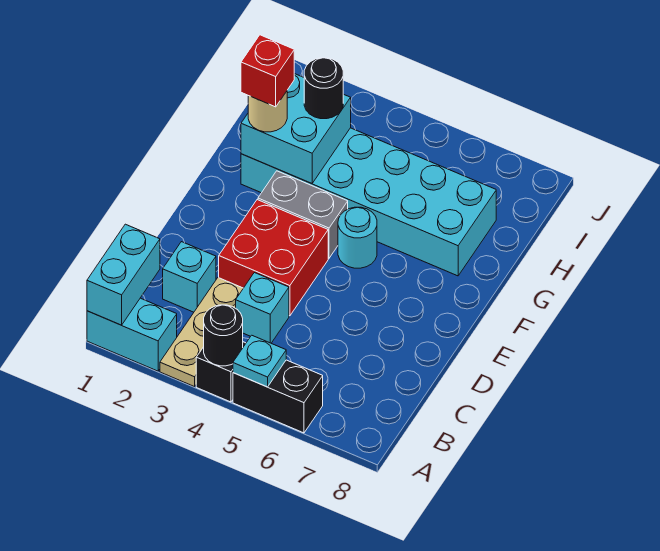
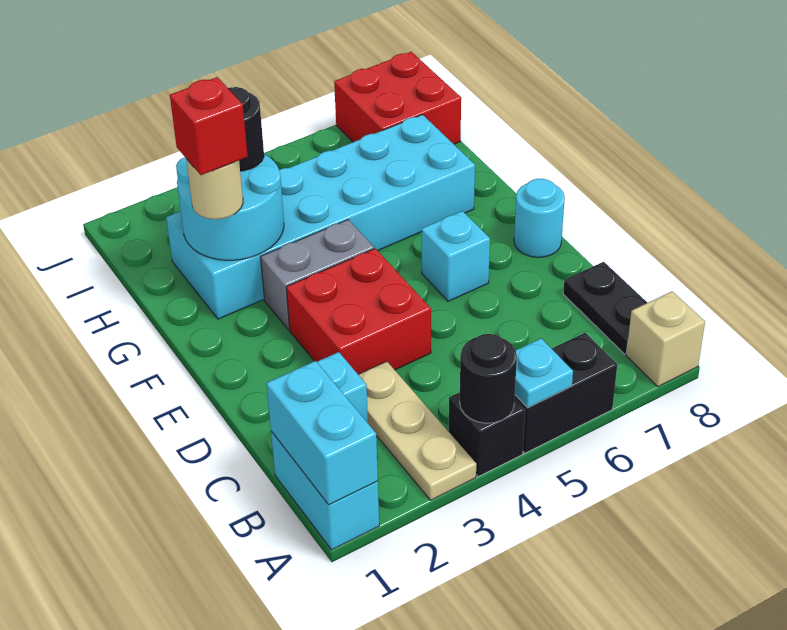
cyan brick A1:A2 level 1 -> cyan brick A1:B1 level 1
none -> tan brick A8 level 1
none -> black plate B8:C8 level 1
cyan brick C4 level 1 -> cyan brick E6 level 1
cyan round brick F5 level 1 -> cyan round brick E8 level 1
cyan brick G2:H3 level 2 -> cyan round brick G2:H3 level 2
none -> red brick I7:J8 level 1

